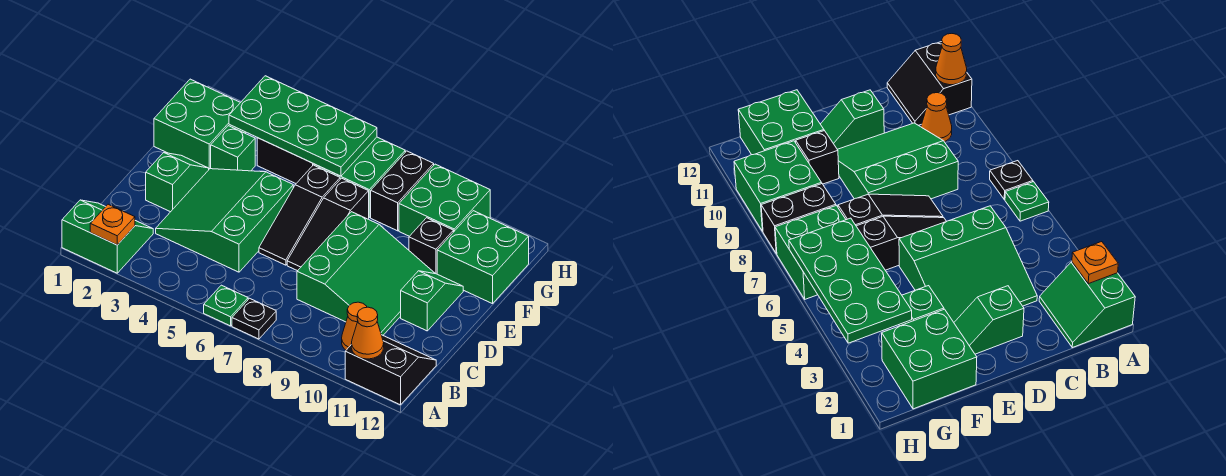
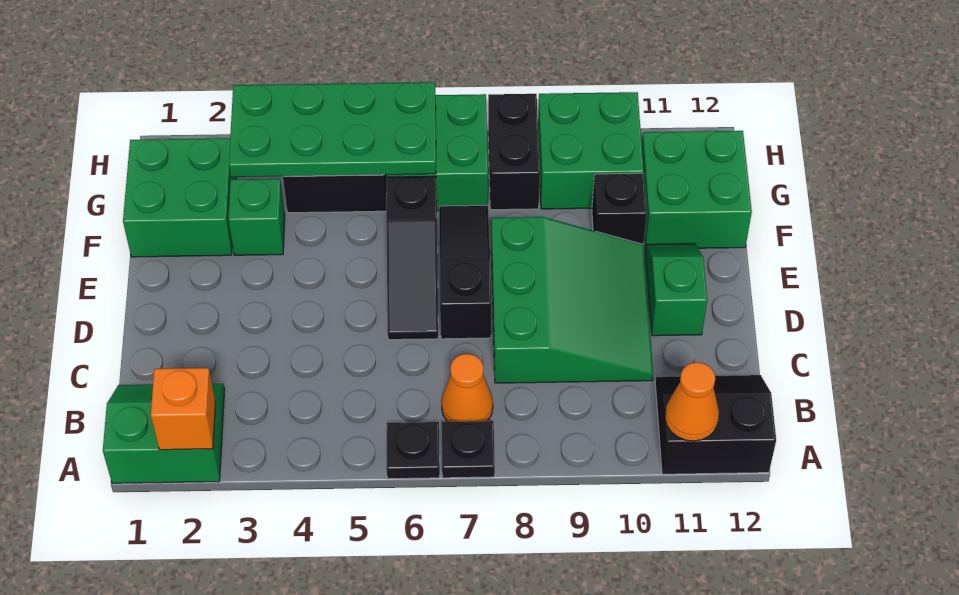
orange plate A2 level 2 -> orange brick A2 level 2
green plate A6 level 1 -> black plate A6 level 1
orange cone B10 level 1 -> orange cone B7 level 1
green slope C3:E5 level 1 top 5 -> none
green slope D2:E2 level 1 top D -> none
black slope D7:F7 level 1 top F -> black slope D7:F7 level 1 top D

